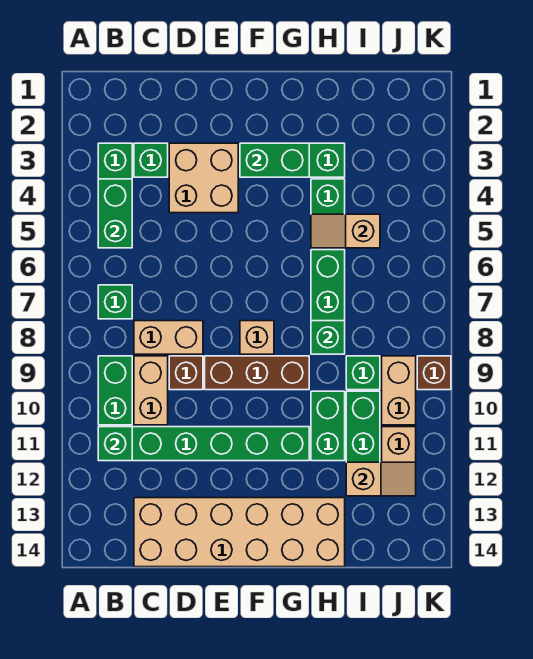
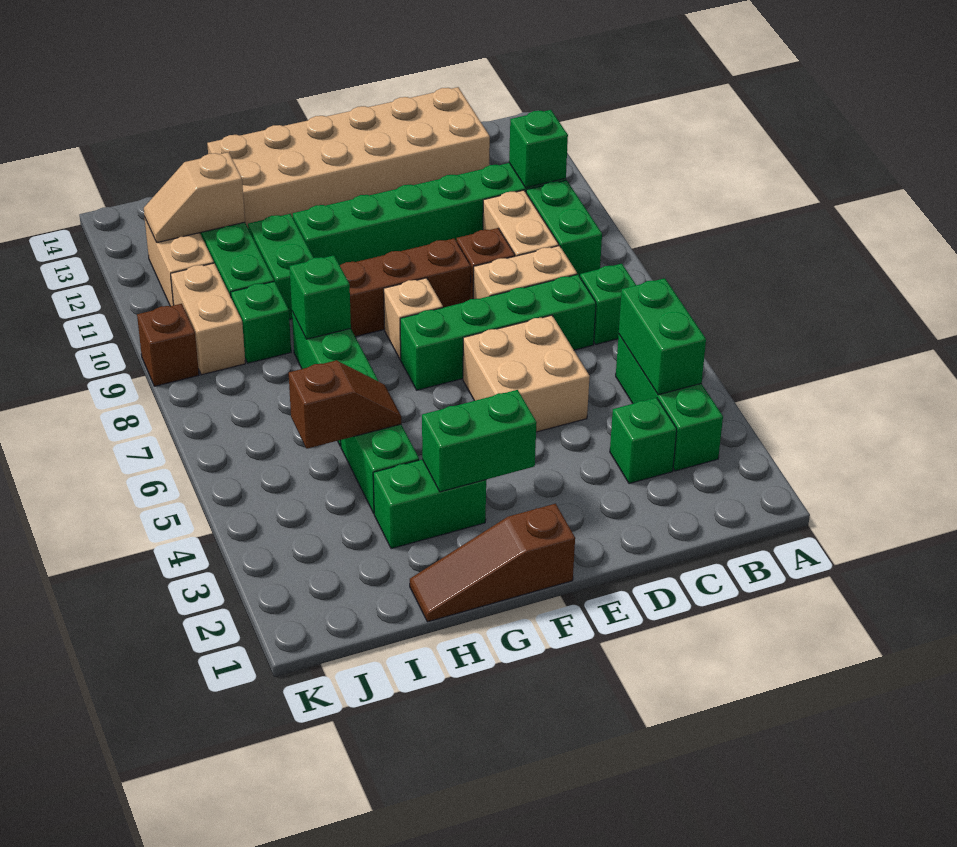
none -> green brick C7:F7 level 1
tan brick D3:E4 level 1 -> tan brick D5:E6 level 1
none -> brown slope F1:H1 level 1 top F
tan slope H5:I5 level 2 top I -> brown slope H5:I5 level 2 top I

